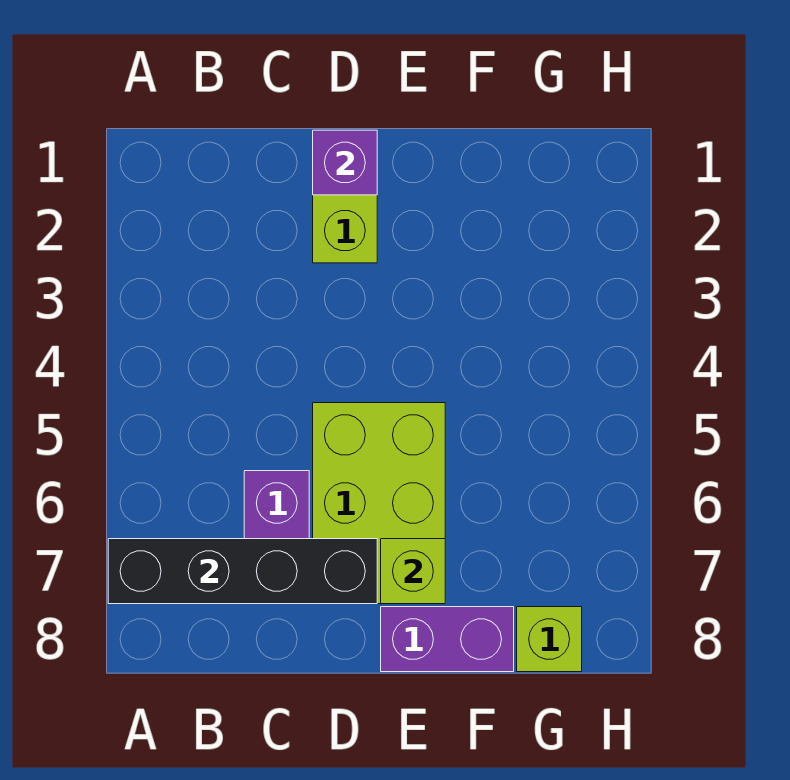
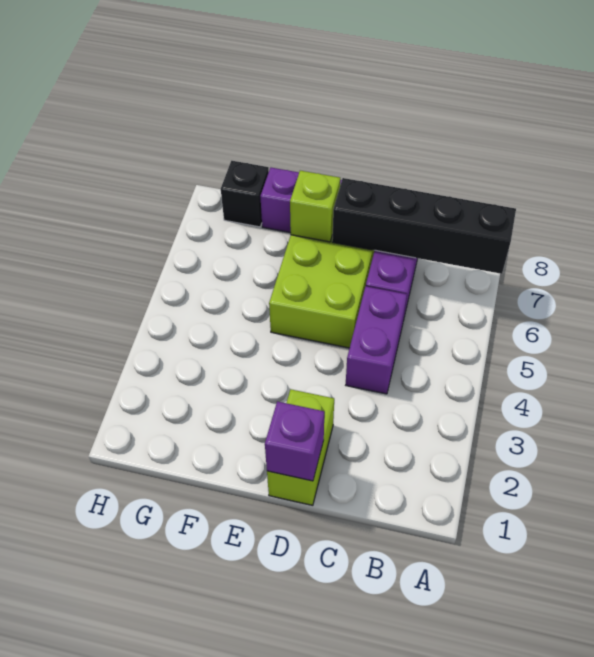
none -> purple brick C4:C5 level 1
lime brick G8 level 1 -> black brick G8 level 1

